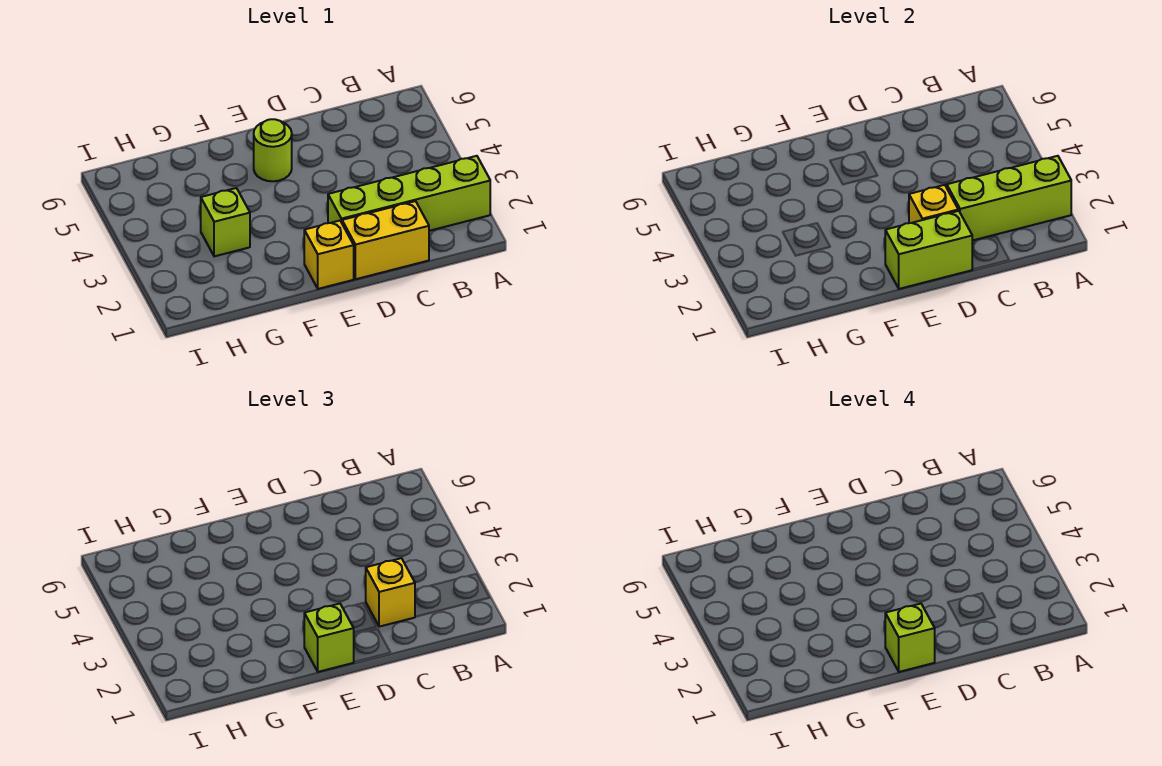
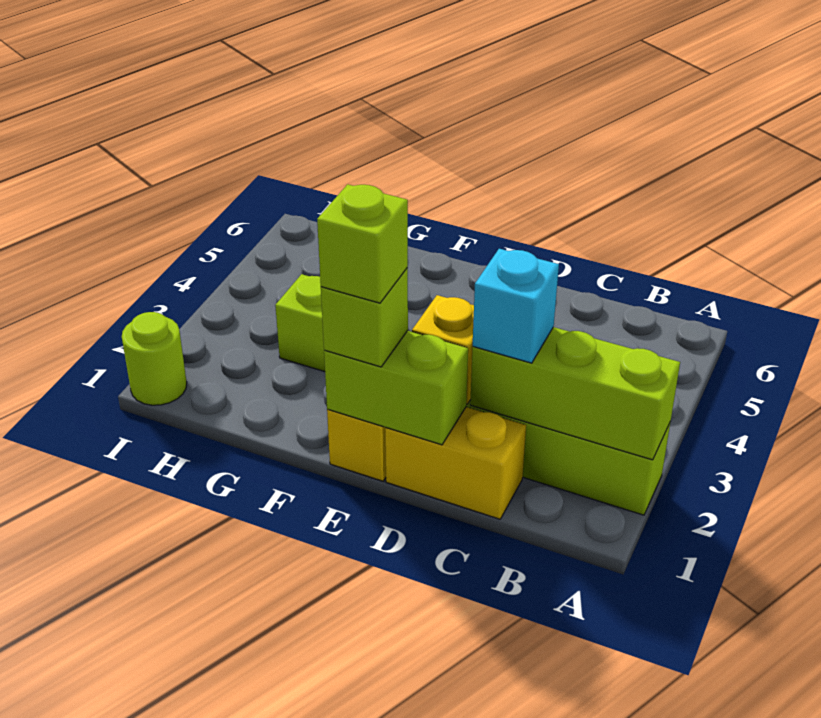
yellow brick C2 level 3 -> cyan brick C2 level 3
lime round brick E5 level 1 -> lime round brick I1 level 1

